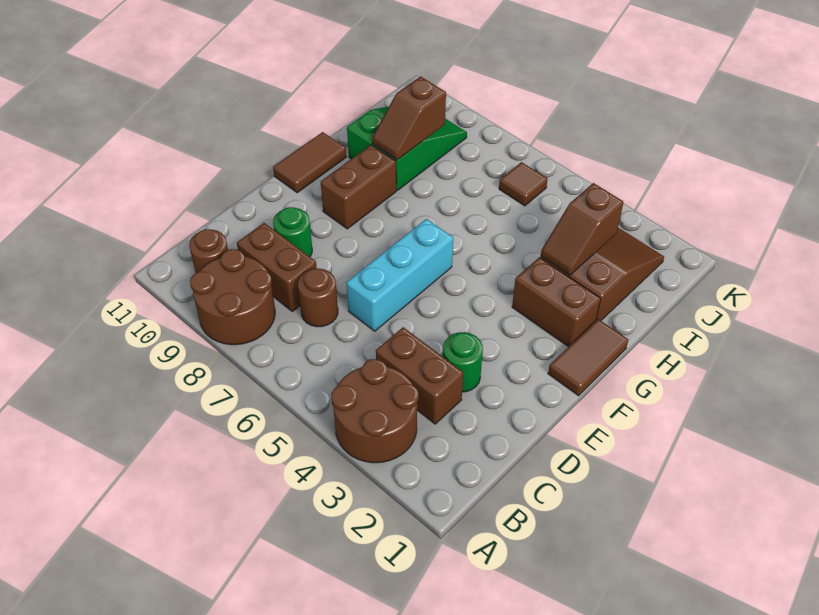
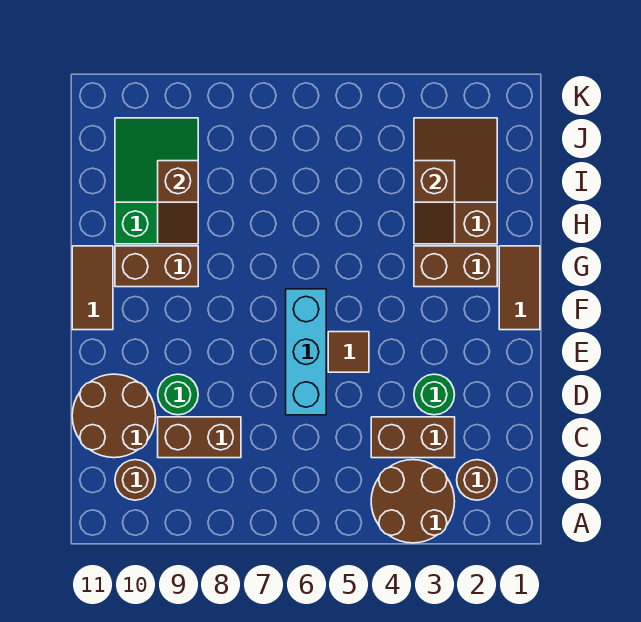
brown round brick A8:B9 level 1 -> brown round brick C10:D11 level 1
brown round brick C7 level 1 -> brown round brick B2 level 1
brown brick F9:G9 level 1 -> brown brick G9:G10 level 1
brown tile J6 level 1 -> brown tile E5 level 1

